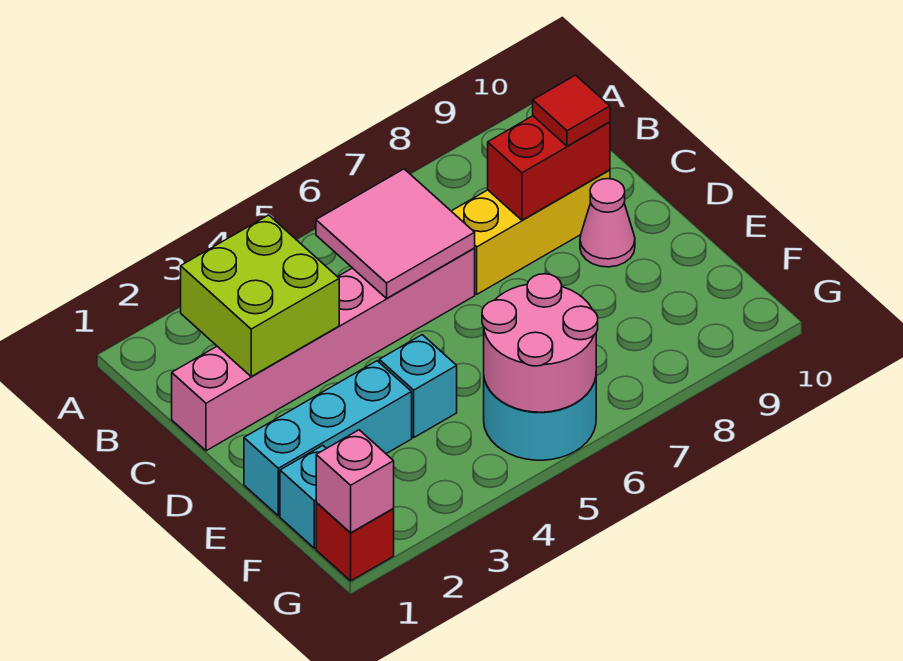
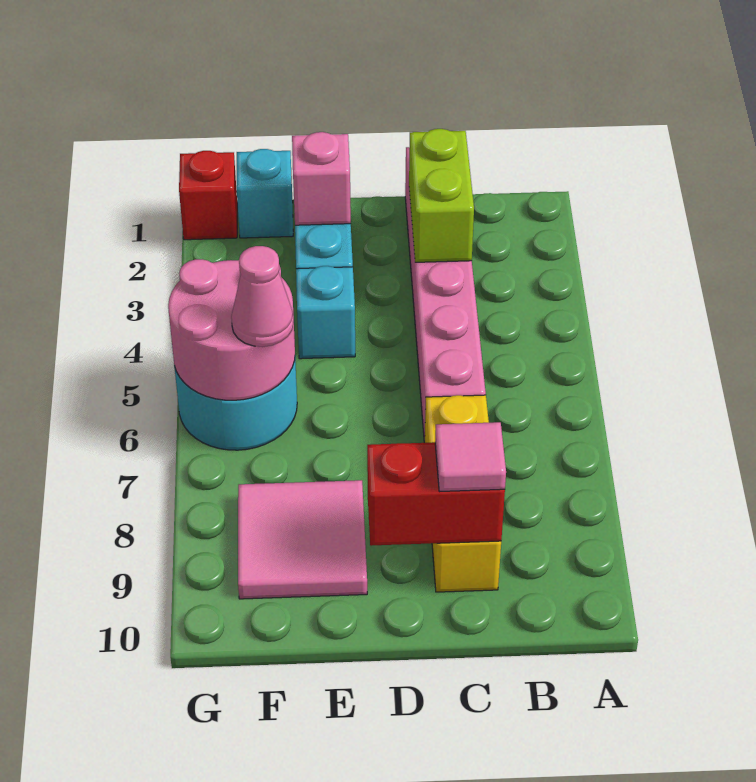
lime brick B2:C3 level 2 -> lime brick C2:C3 level 2
pink tile B5:C6 level 2 -> pink tile E8:F9 level 1
red brick C8:C9 level 2 -> red brick C9:D9 level 2
red tile C9 level 3 -> pink tile C9 level 3
pink cone D9 level 1 -> pink cone F6 level 3
pink brick G1 level 2 -> pink brick E2 level 2

